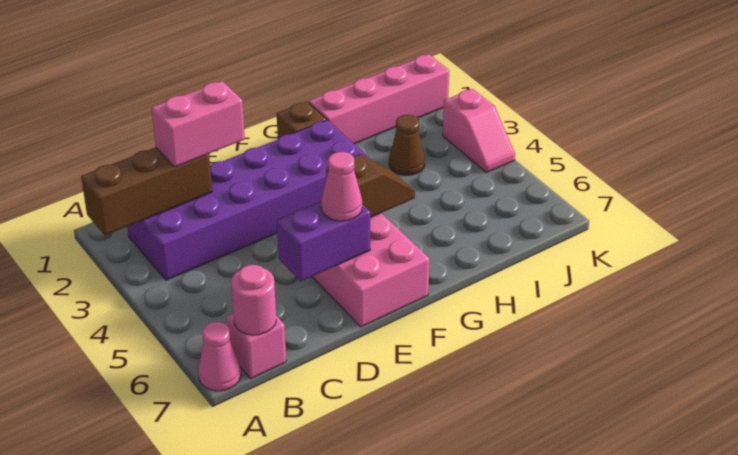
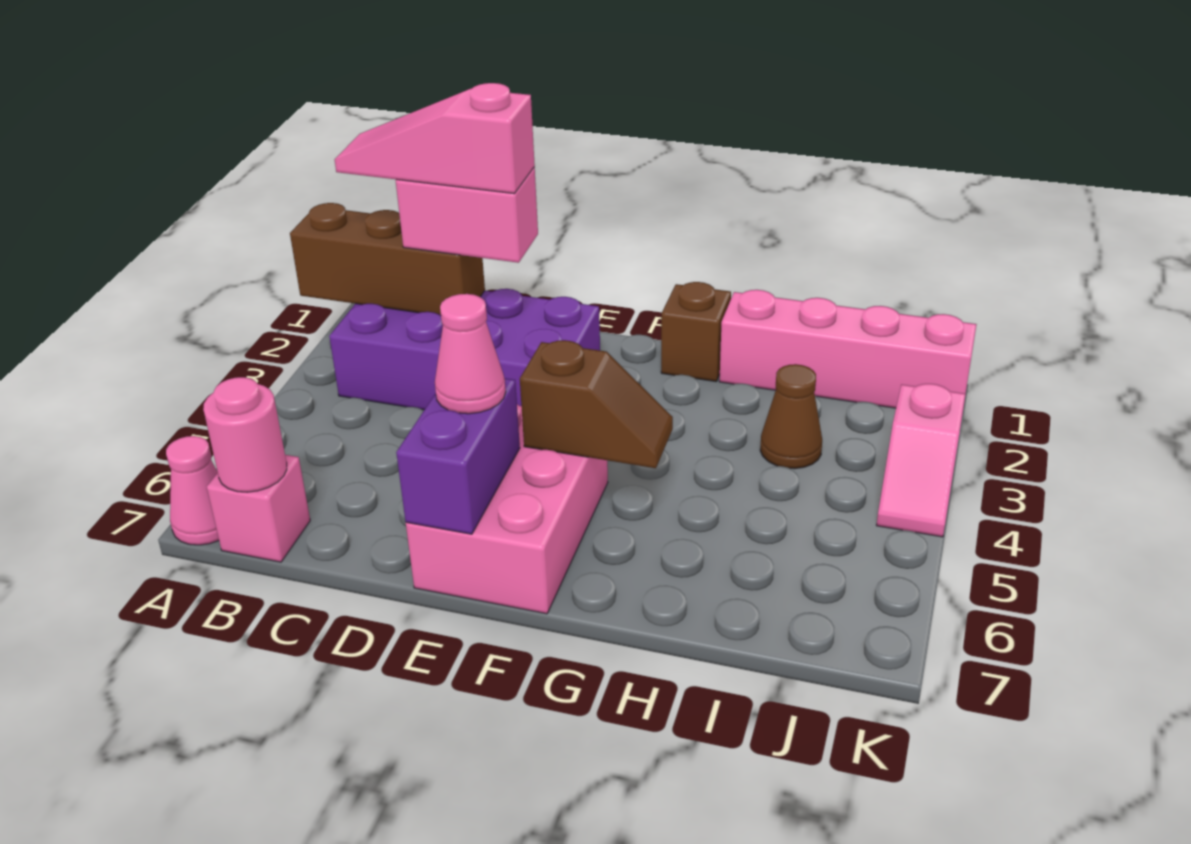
purple brick B2:G3 level 1 -> purple brick B2:E3 level 1
none -> pink slope B2:D2 level 4 top D
purple brick D6:E6 level 2 -> purple brick E6:E7 level 2

